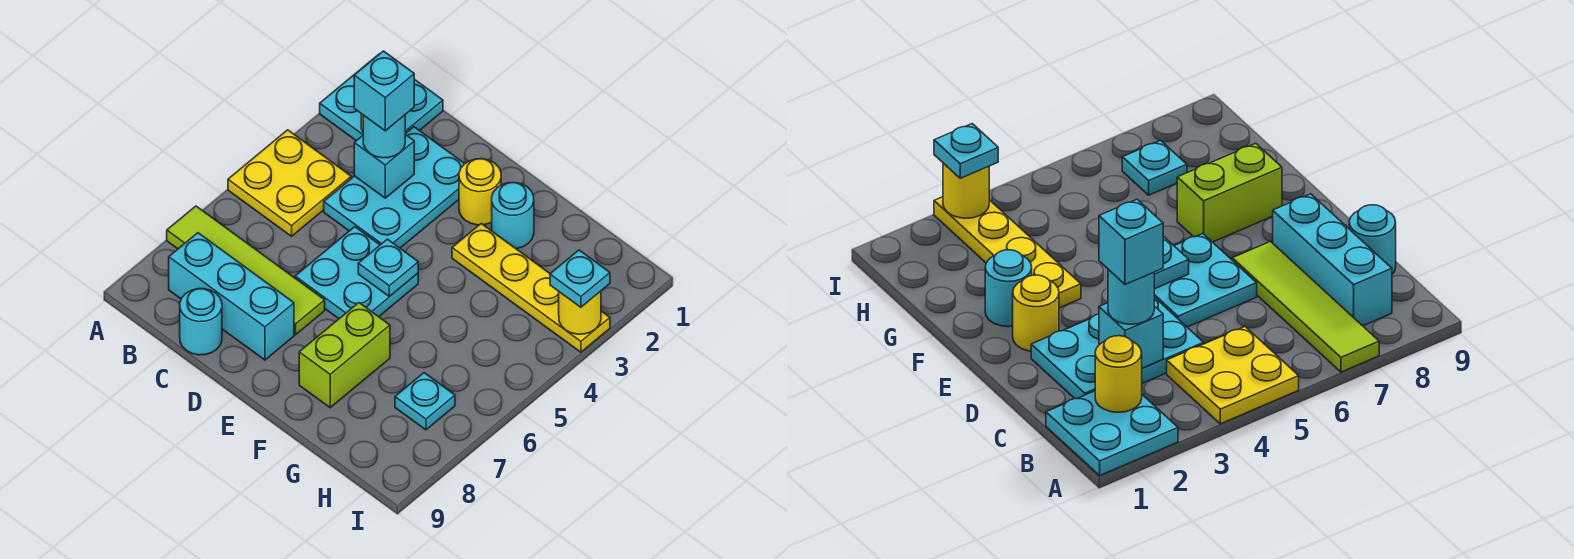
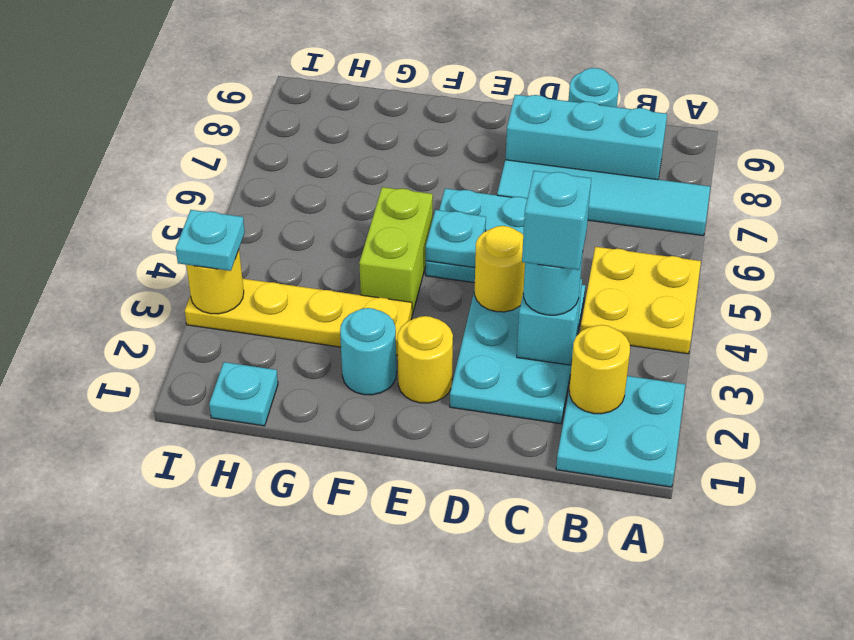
lime tile A7:D7 level 1 -> cyan tile A7:D7 level 1
none -> yellow round brick D4 level 2
lime brick F7:F8 level 1 -> lime brick F4:F5 level 1
cyan plate H7 level 1 -> cyan plate H1 level 1

